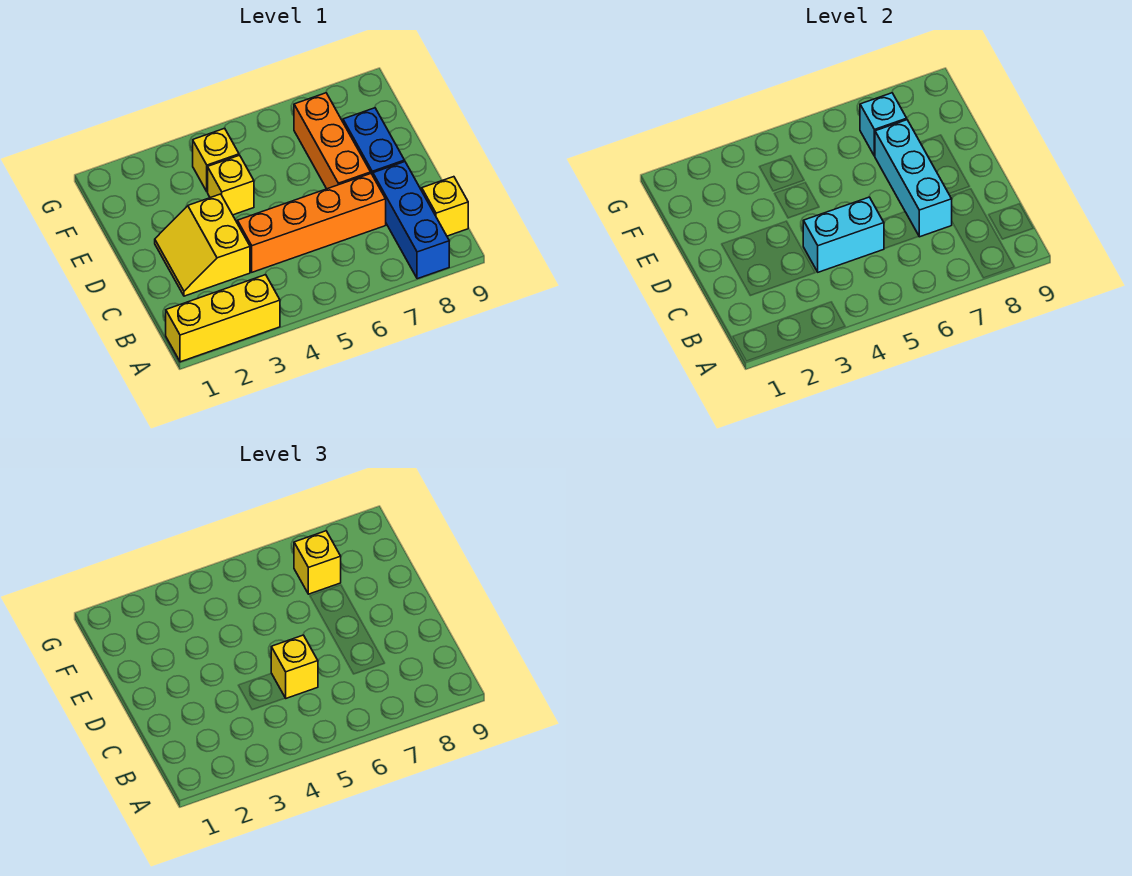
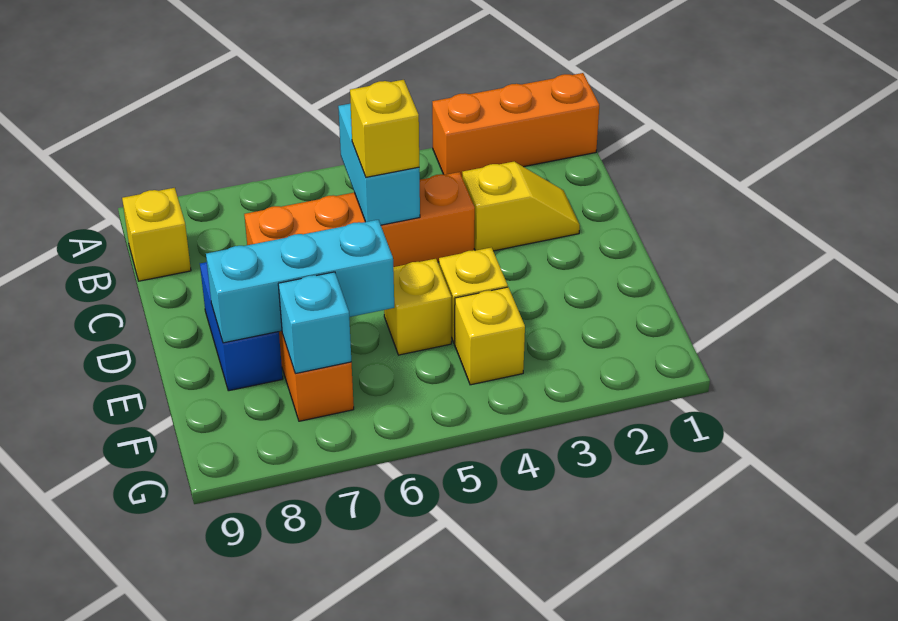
yellow brick A1:A3 level 1 -> orange brick A1:A3 level 1
blue brick A8:C8 level 1 -> none
yellow slope C2:D3 level 1 top 3 -> yellow slope C2:C3 level 1 top 3
cyan brick C4:C5 level 2 -> cyan brick B5:C5 level 2
cyan brick C7:E7 level 2 -> cyan brick E6:E8 level 2
yellow brick F7 level 3 -> yellow brick E5 level 1

